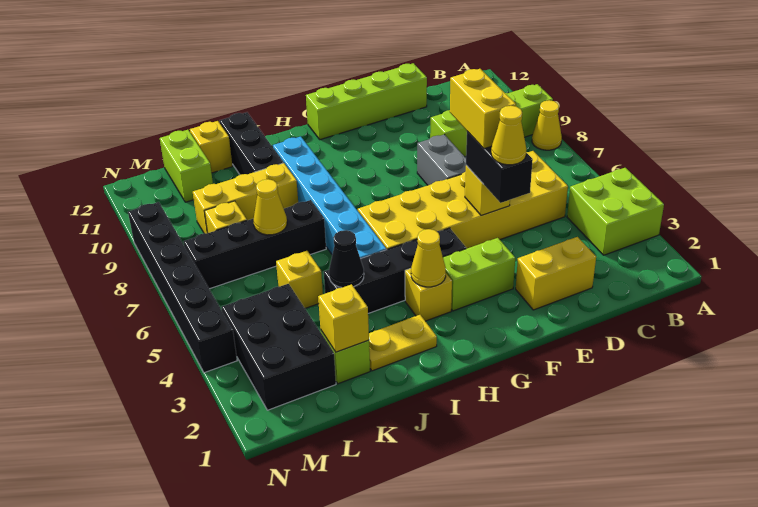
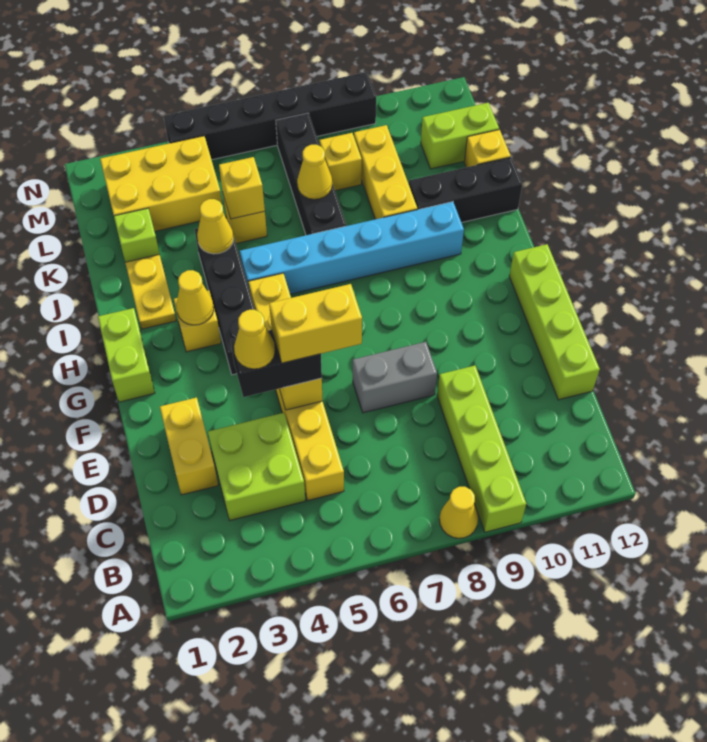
lime brick A3:B4 level 1 -> lime brick C3:D4 level 1
yellow brick C5:H6 level 1 -> yellow brick C5:H5 level 1
lime brick F3:G3 level 1 -> lime brick G1:H1 level 1
black cone J4 level 2 -> yellow cone J4 level 2
yellow brick K2 level 2 -> yellow brick K5 level 2
black brick L2:M4 level 1 -> yellow brick L2:M4 level 1

